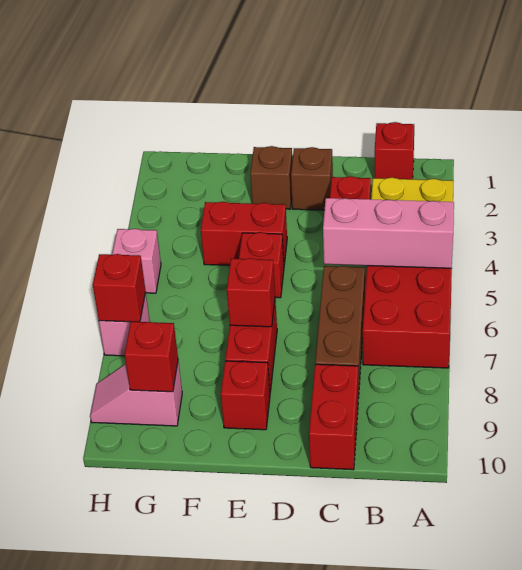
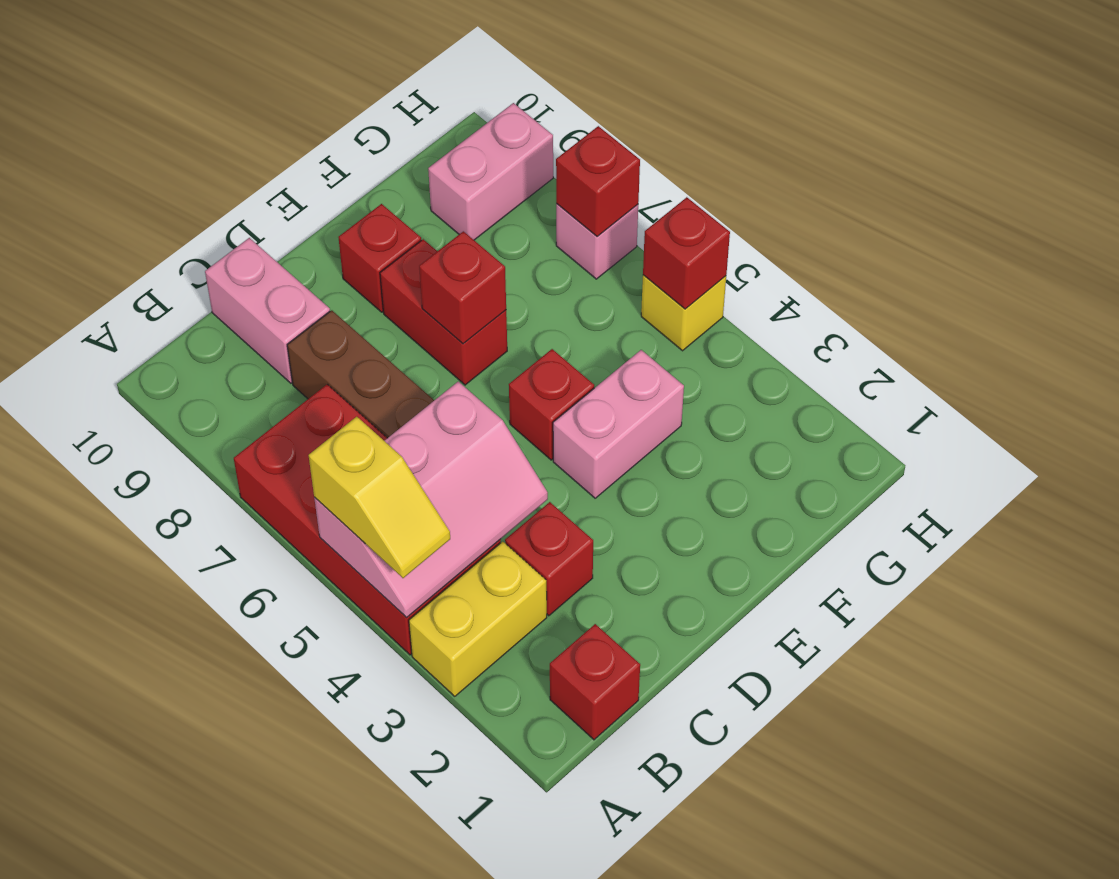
none -> yellow slope A4:A5 level 3 top 5
red brick C9:C10 level 1 -> pink brick C9:C10 level 1
brown brick D2 level 1 -> none
brown brick E2 level 1 -> none
red brick E4:F4 level 1 -> pink brick E4:F4 level 1
pink slope G9:H9 level 1 top G -> pink brick G9:H9 level 1
red brick G9 level 2 -> red brick H5 level 2
pink brick H5 level 1 -> yellow brick H5 level 1

